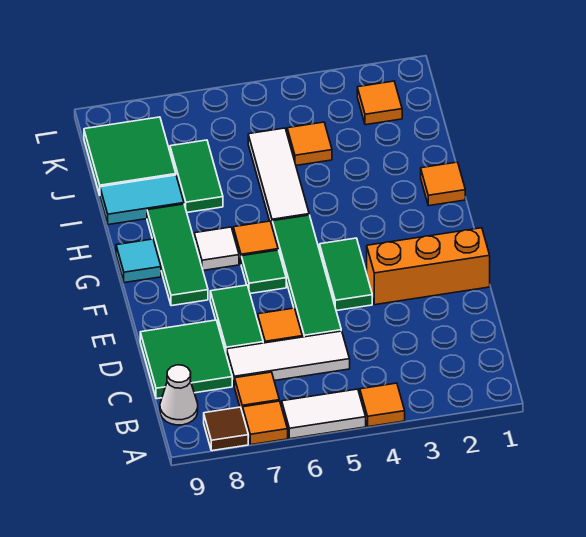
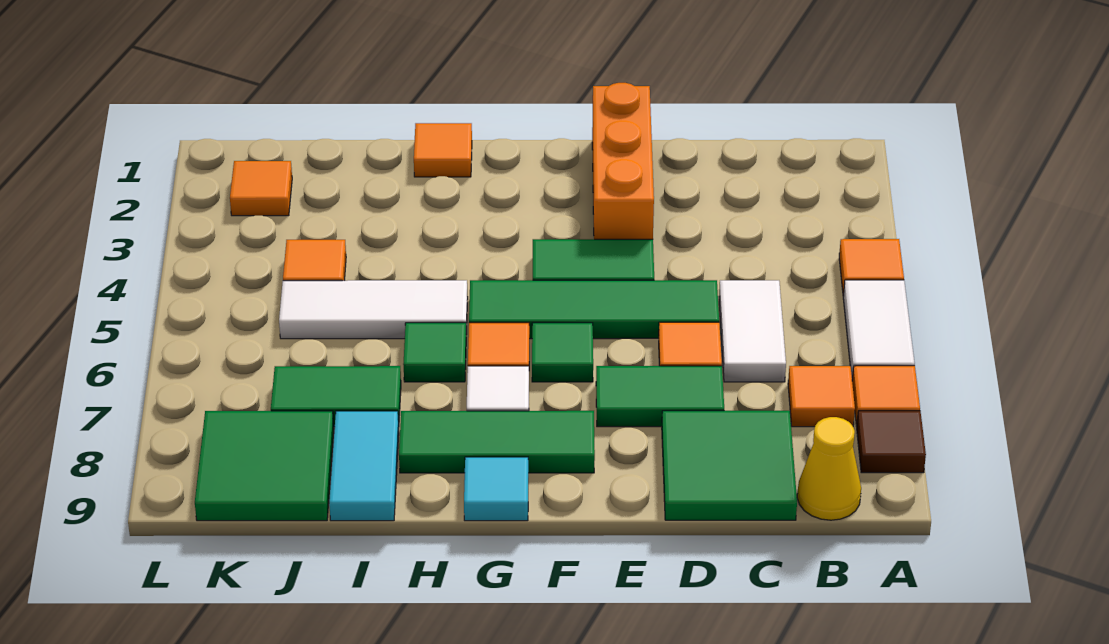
white cone B9 level 1 -> yellow cone B9 level 1
white tile C5:C7 level 1 -> white tile C5:C6 level 1
none -> green tile H6 level 1

